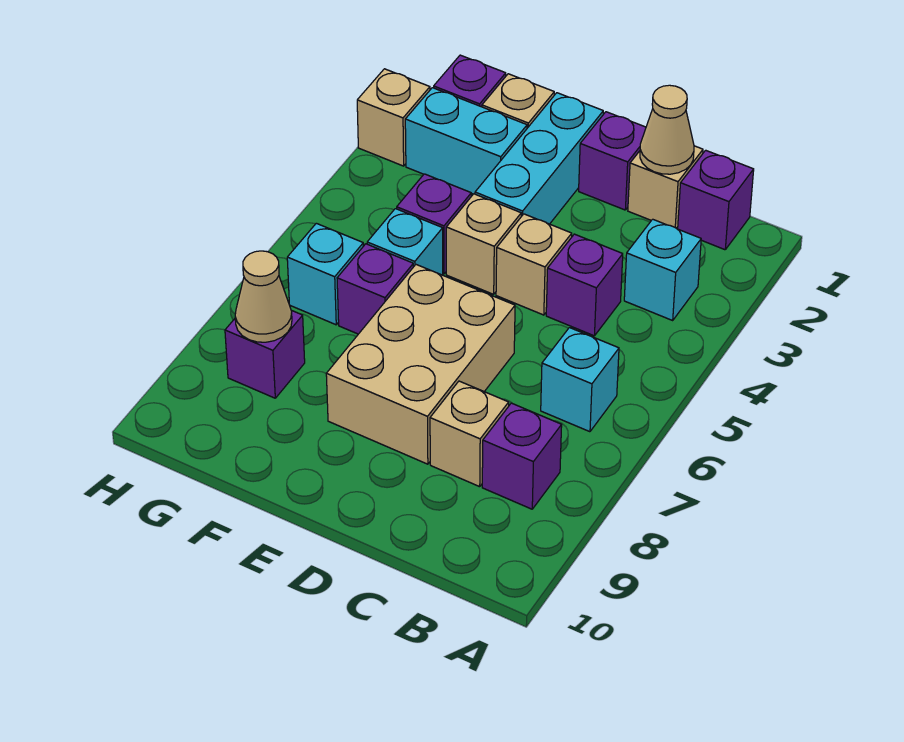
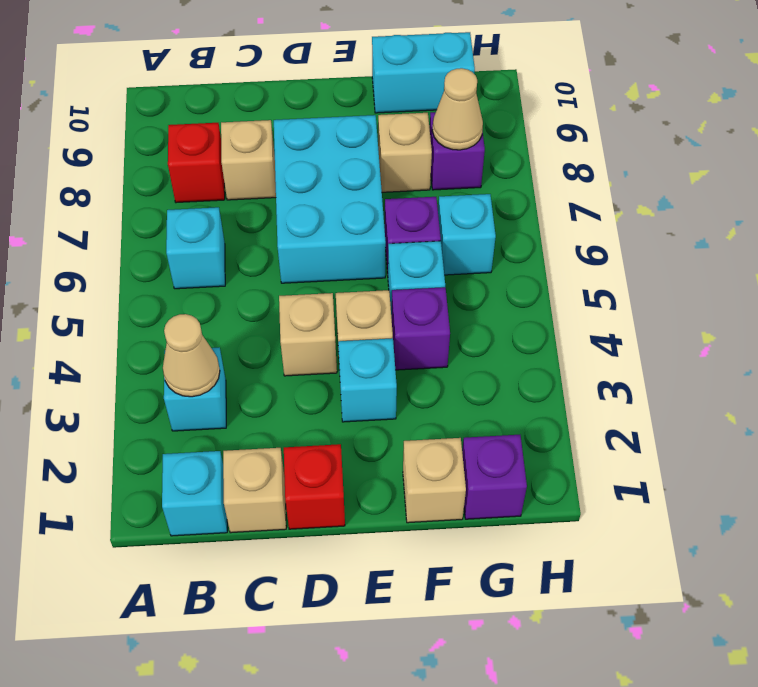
purple brick B1 level 1 -> cyan brick B1 level 1
purple brick B8 level 1 -> red brick B8 level 1
tan cone C1 level 2 -> tan cone B3 level 2
purple brick C4 level 1 -> none
purple brick D1 level 1 -> red brick D1 level 1
tan brick D6:E8 level 1 -> cyan brick D6:E8 level 1
cyan brick E1:E3 level 1 -> cyan brick E3 level 1
cyan brick F2:G2 level 1 -> cyan brick F10:G10 level 1
tan brick H2 level 1 -> tan brick F8 level 1

